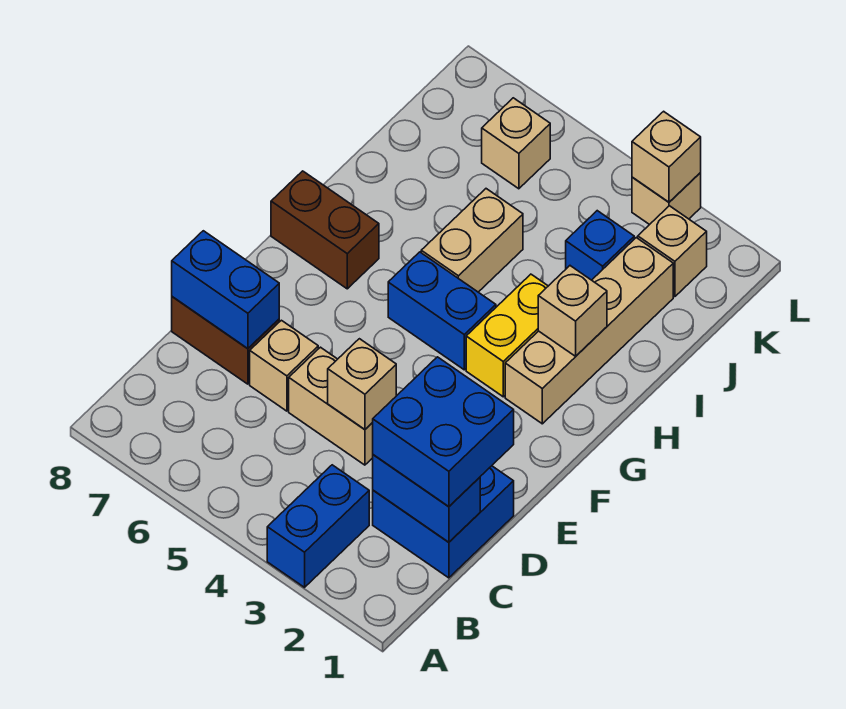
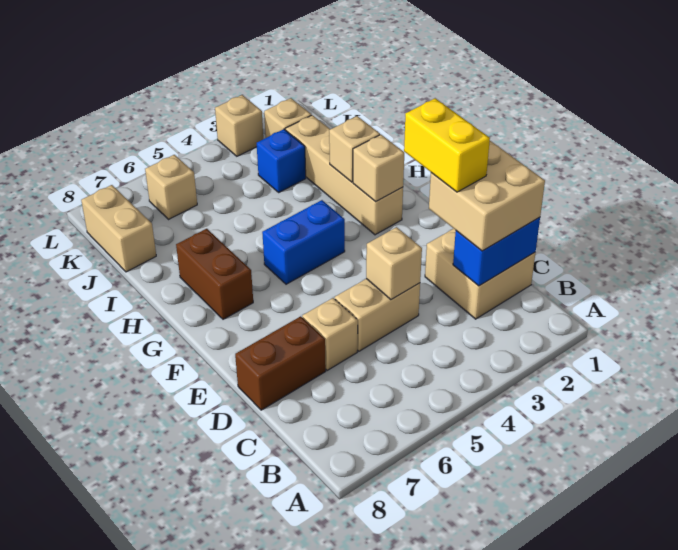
blue brick A3:B3 level 1 -> none
blue brick C1:D2 level 1 -> tan brick C1:D2 level 1
blue brick C1:D2 level 3 -> tan brick C1:D2 level 3
blue brick D7:D8 level 2 -> none
yellow brick G3:H3 level 1 -> yellow brick D2:E2 level 4
brown brick G7:G8 level 1 -> brown brick G7:H7 level 1
tan brick H5:I5 level 1 -> tan brick J8:K8 level 1
tan brick L3 level 2 -> tan brick G2 level 2

